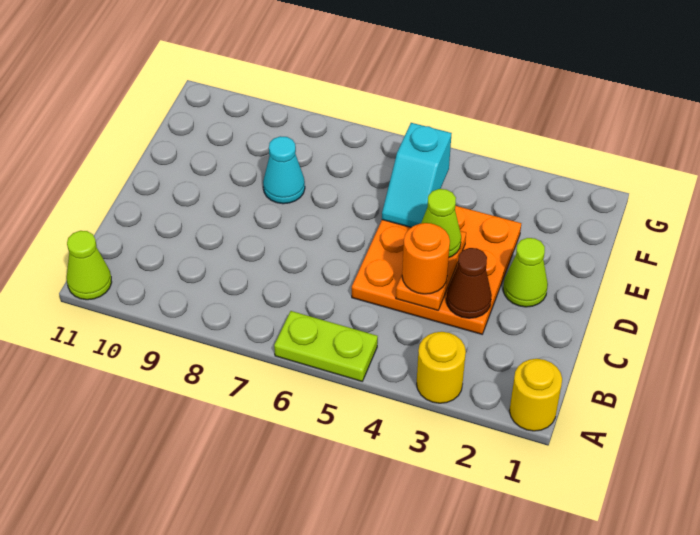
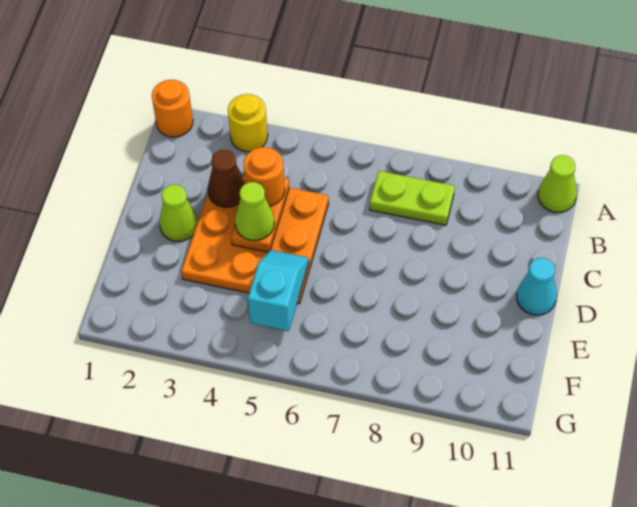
yellow round brick A1 level 1 -> orange round brick A1 level 1
lime plate A5:A6 level 1 -> lime plate B7:B8 level 1
cyan cone E8 level 1 -> cyan cone D11 level 1

